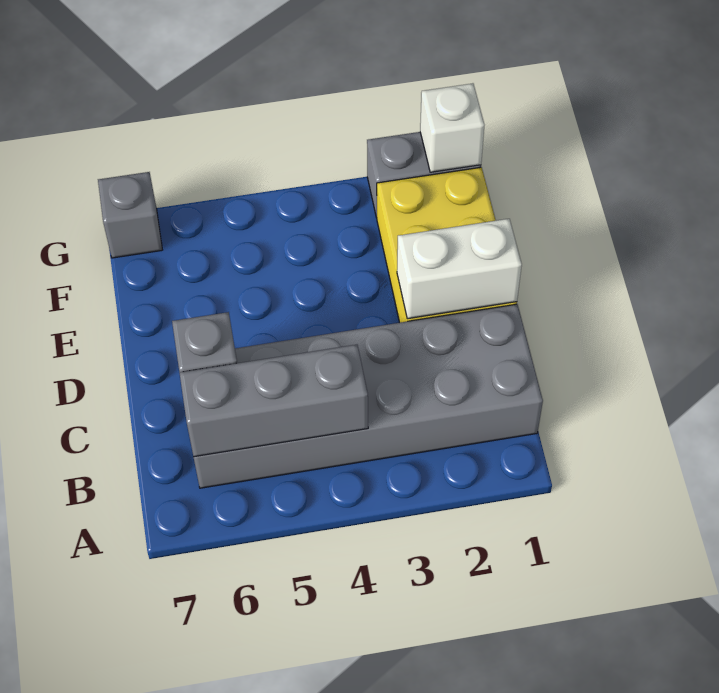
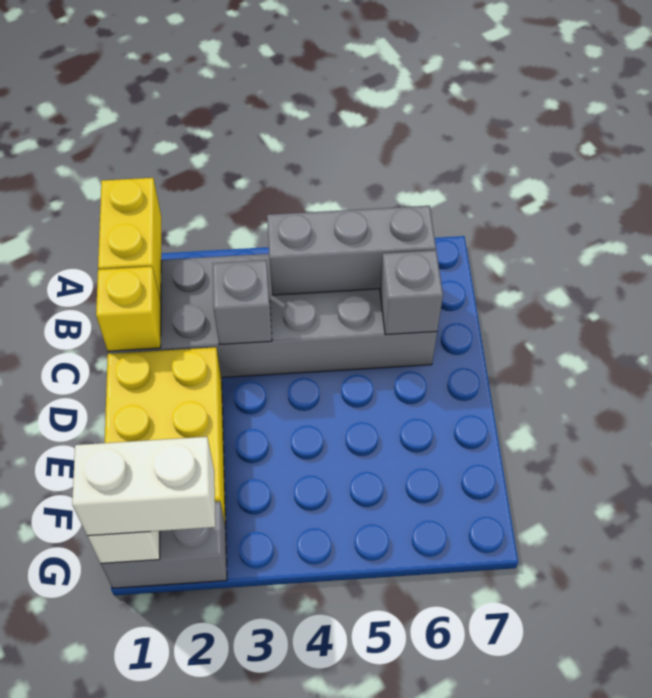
none -> yellow brick A1:B1 level 2
none -> yellow brick C1 level 2
white brick D1:D2 level 2 -> white brick G1:G2 level 3
grey brick G7 level 1 -> grey brick C3 level 2

